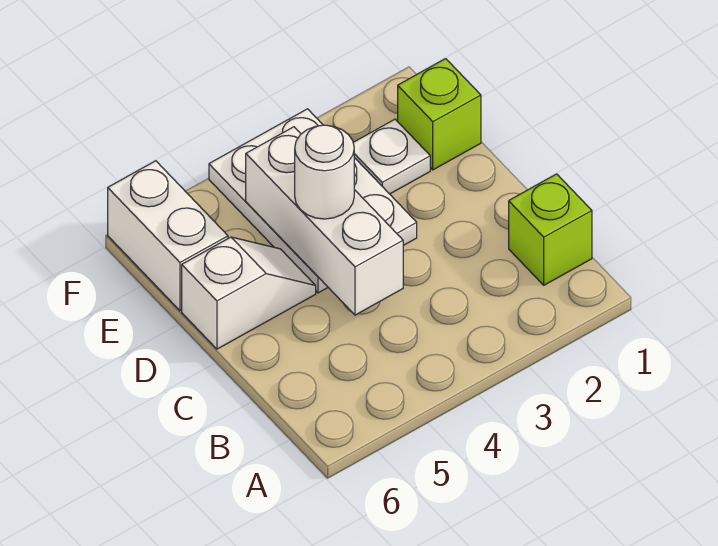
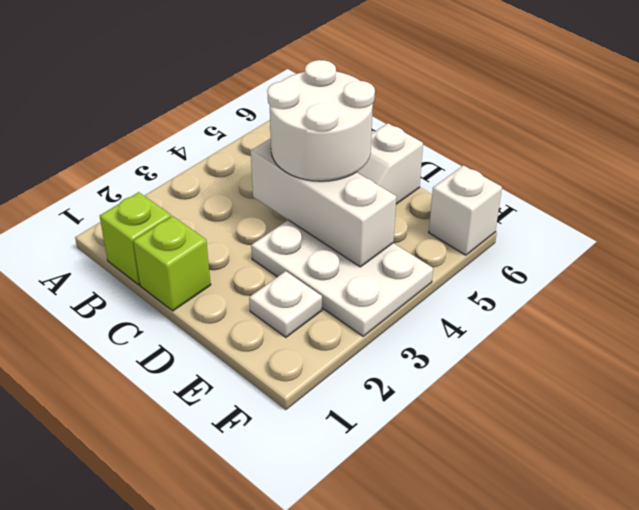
white round brick D4 level 3 -> white round brick C4:D5 level 3
lime brick E1 level 1 -> lime brick C1 level 1
white brick E6:F6 level 1 -> white brick F6 level 1

